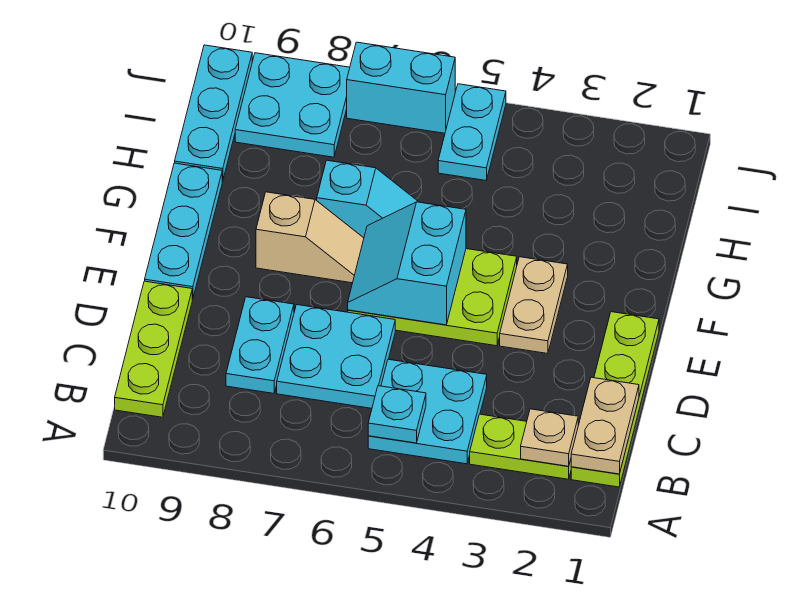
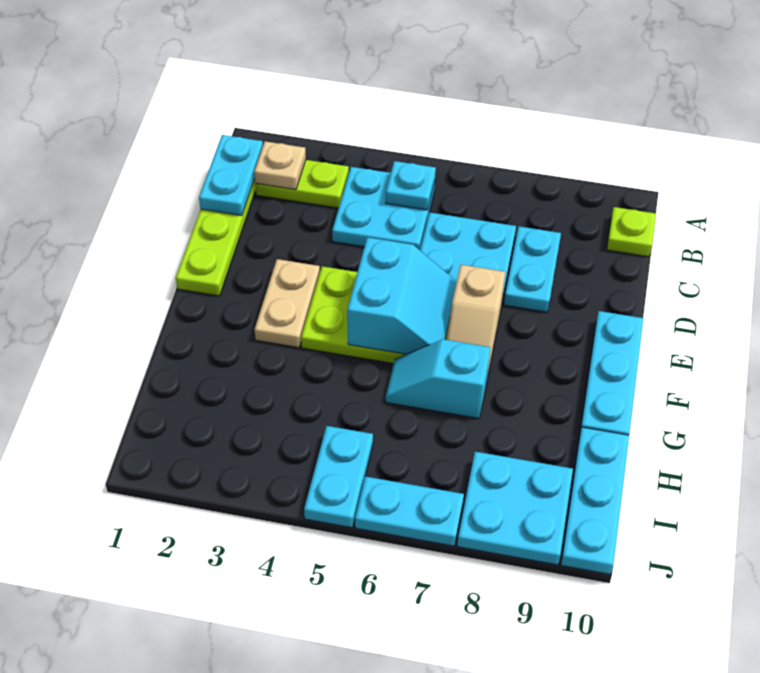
tan plate B1:C1 level 2 -> cyan plate B1:C1 level 2
lime plate B10:D10 level 1 -> lime plate B10 level 1
tan slope F7:F8 level 1 top 8 -> tan slope E7:F7 level 1 top E
cyan brick J6:J7 level 1 -> cyan plate J6:J7 level 1

